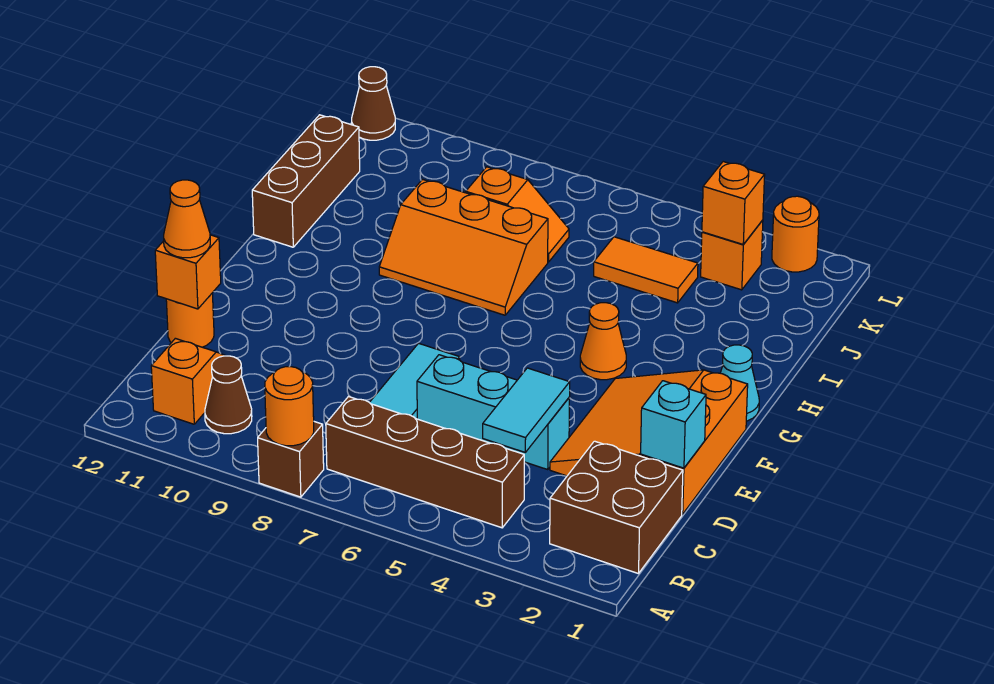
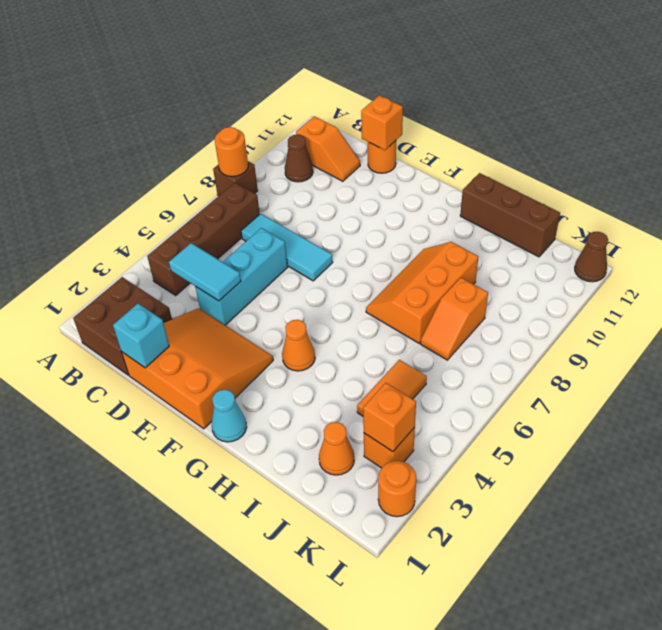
orange cone D12 level 3 -> orange cone J2 level 1

